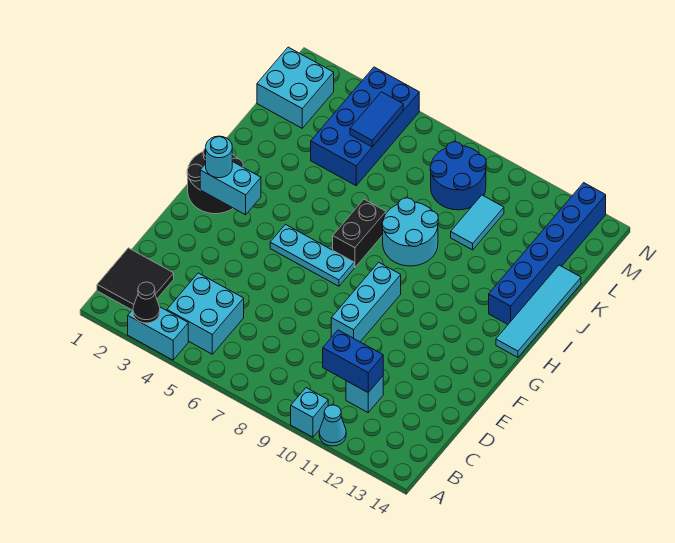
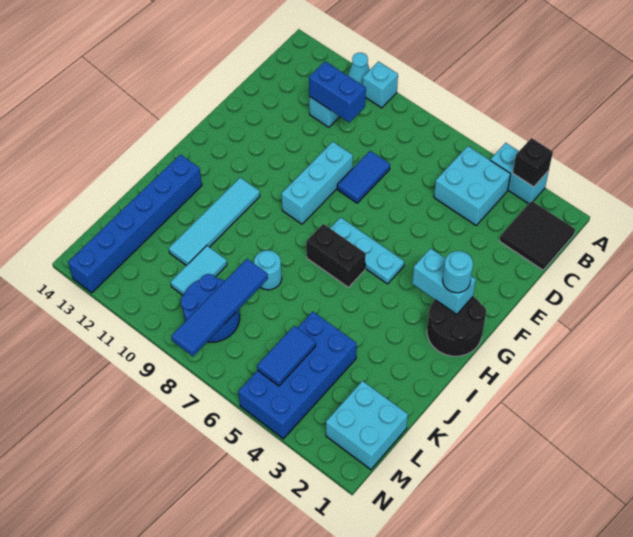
black cone A3 level 2 -> black brick A3 level 2
none -> blue tile D8:E8 level 1
black brick H7:I7 level 1 -> black brick H6:H7 level 1
cyan tile H14:K14 level 1 -> cyan tile H11:K11 level 1
cyan round brick I8:J9 level 1 -> cyan round brick J8 level 1
none -> blue tile K8:N8 level 2

